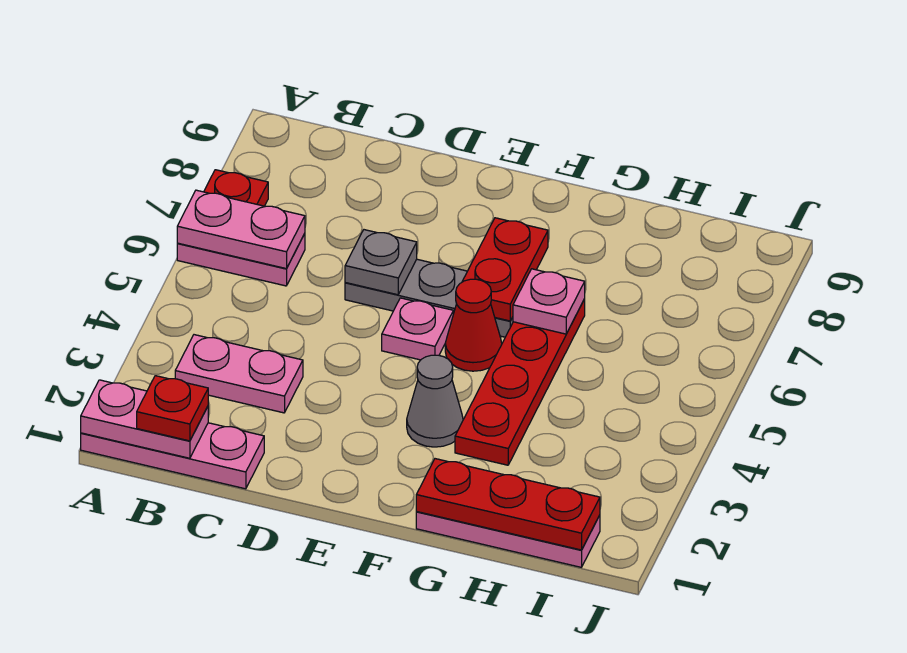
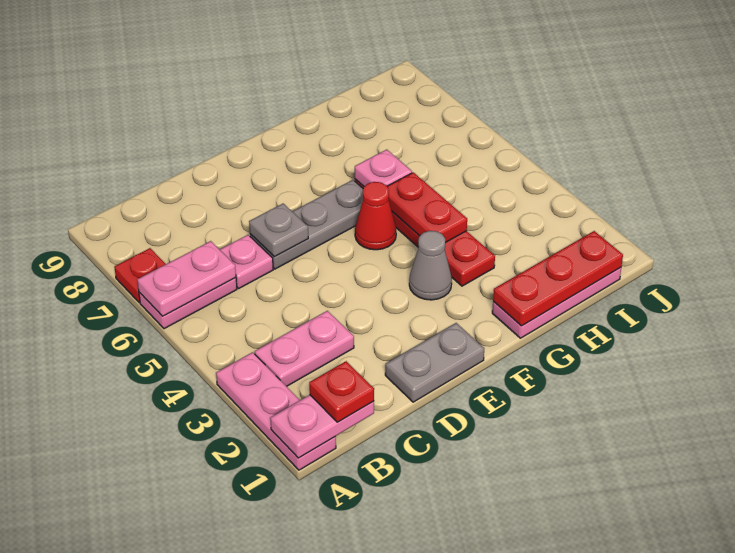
pink plate A1:C1 level 1 -> pink plate A1:A3 level 1
none -> grey plate D1:E1 level 1
pink plate E5 level 1 -> pink plate C6 level 1
red plate F6:F7 level 2 -> red plate G4:G5 level 2

